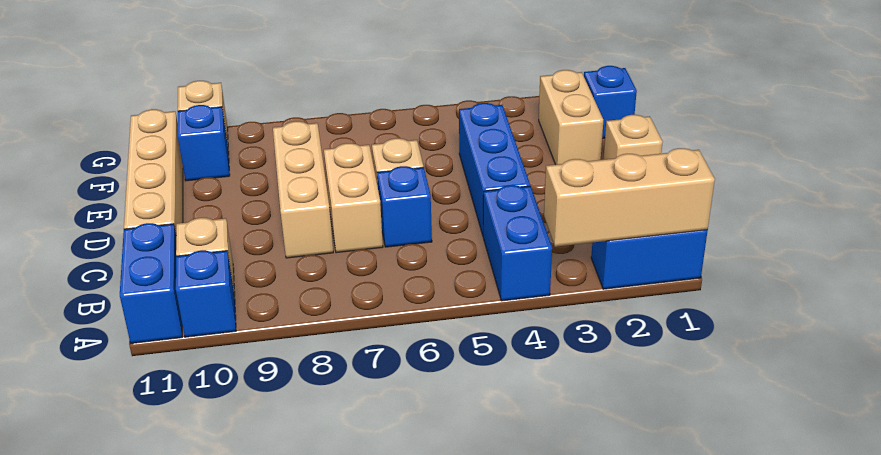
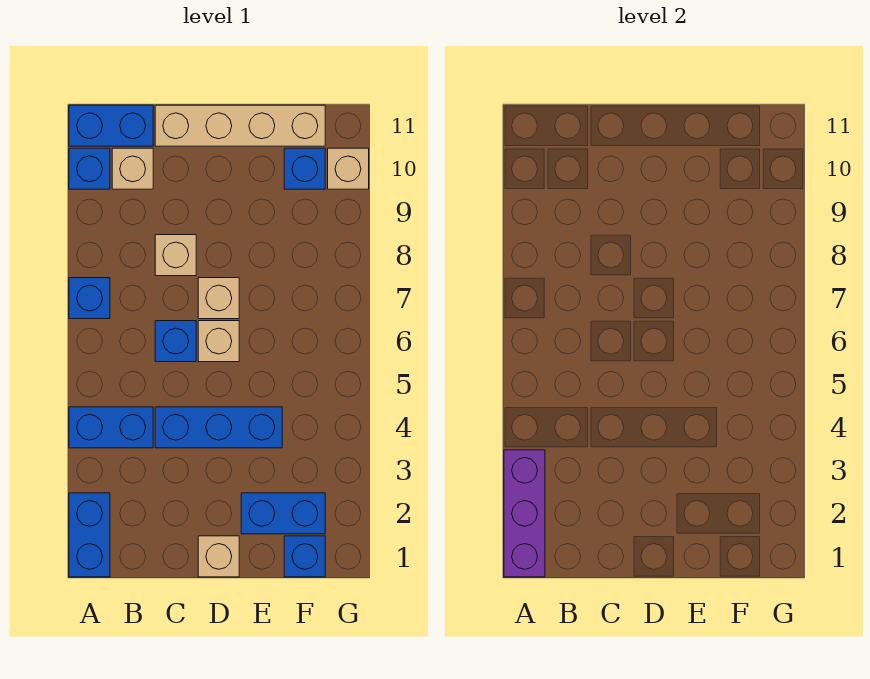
tan brick A1:A3 level 2 -> purple brick A1:A3 level 2
none -> blue brick A7 level 1
tan brick C7:D7 level 1 -> tan brick D7 level 1
tan brick C8:E8 level 1 -> tan brick C8 level 1
tan brick E2:F2 level 1 -> blue brick E2:F2 level 1

